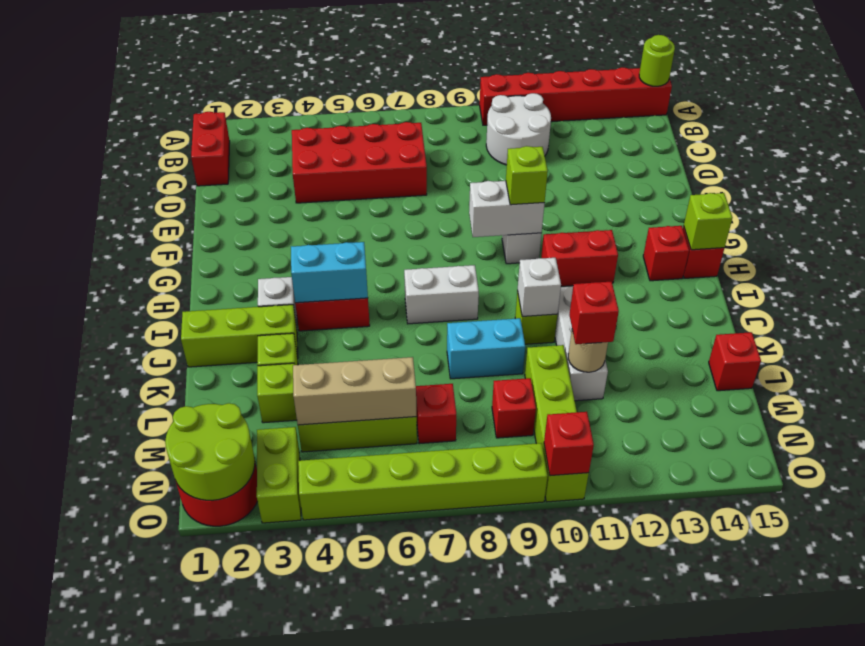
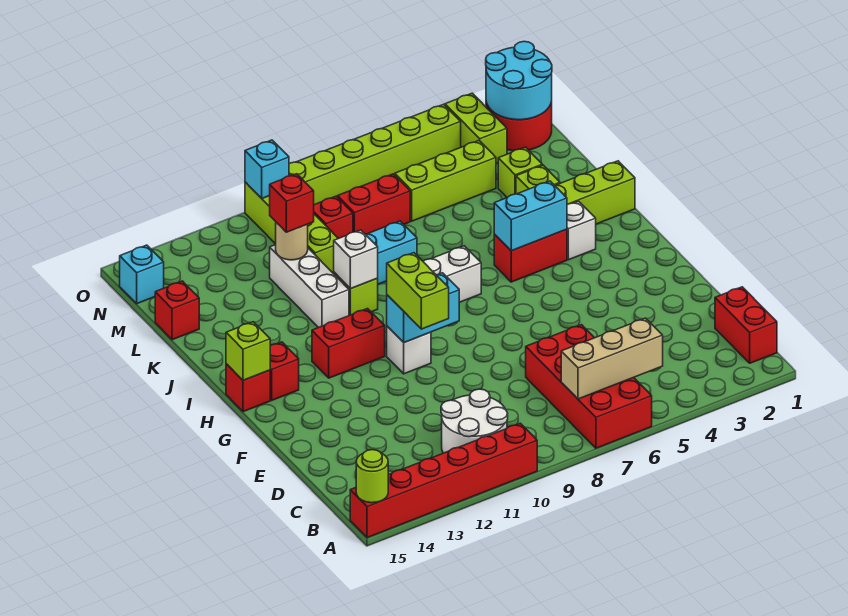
red brick C4:D7 level 1 -> red brick A6:D7 level 1
white brick G9:G10 level 2 -> cyan brick G9:G10 level 2
lime brick G10 level 3 -> lime brick F10:G10 level 3
tan brick M4:M6 level 2 -> tan brick B5:B7 level 2
red brick M7 level 1 -> red brick M7:M8 level 1
lime round brick N1:O2 level 2 -> cyan round brick N1:O2 level 2
none -> cyan brick N15 level 1
red brick O10 level 2 -> cyan brick O10 level 2

